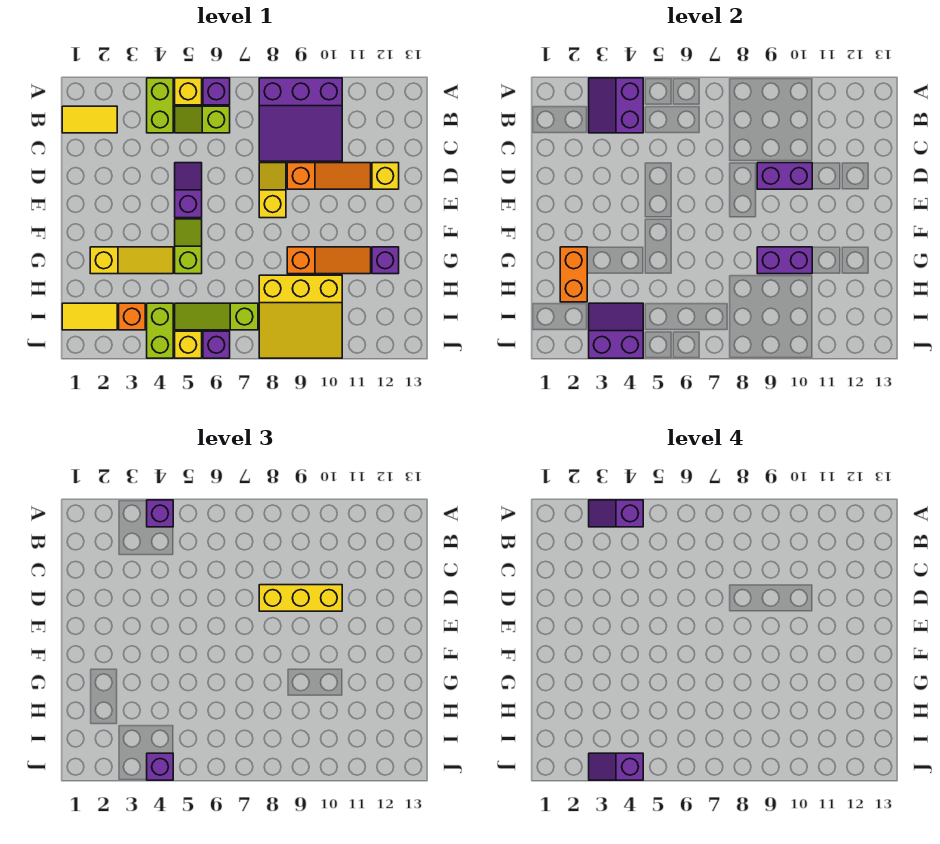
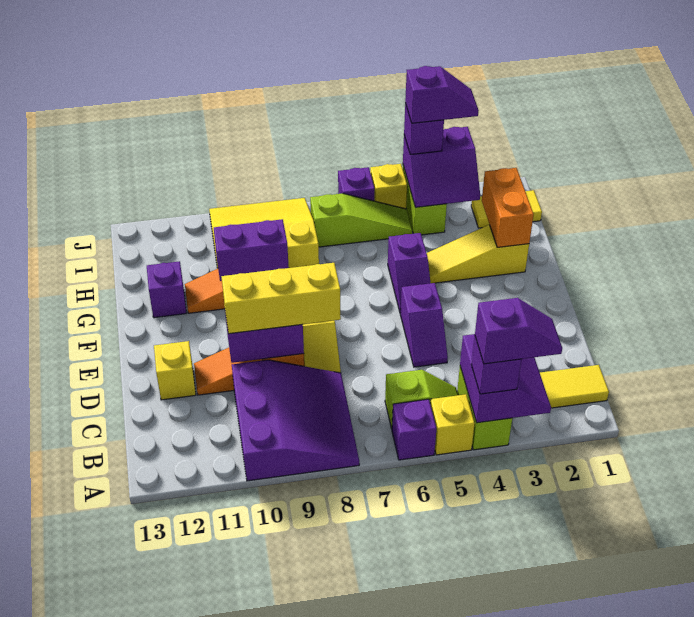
purple slope A8:C10 level 1 top A -> purple slope A8:C10 level 1 top 10
lime slope F5:G5 level 1 top G -> purple slope F5:G5 level 1 top G
orange brick I3 level 1 -> none

